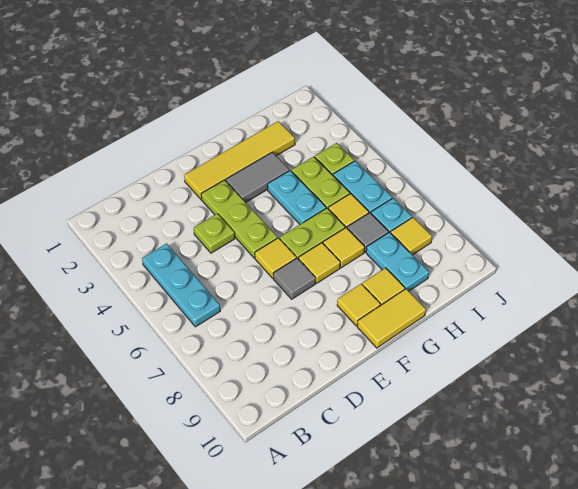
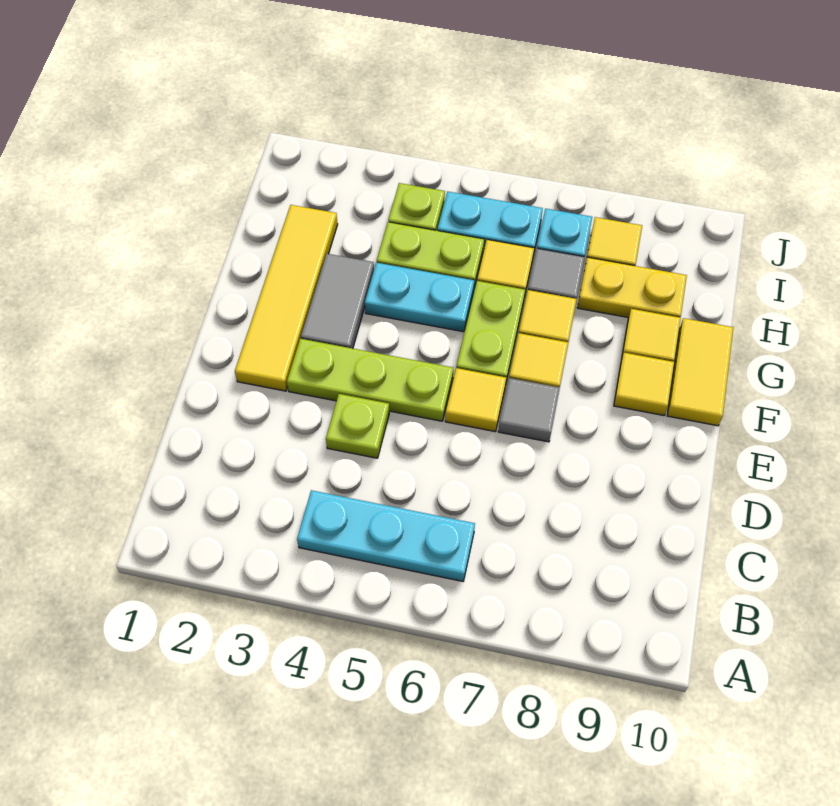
cyan plate H8:H9 level 1 -> yellow plate H8:H9 level 1

